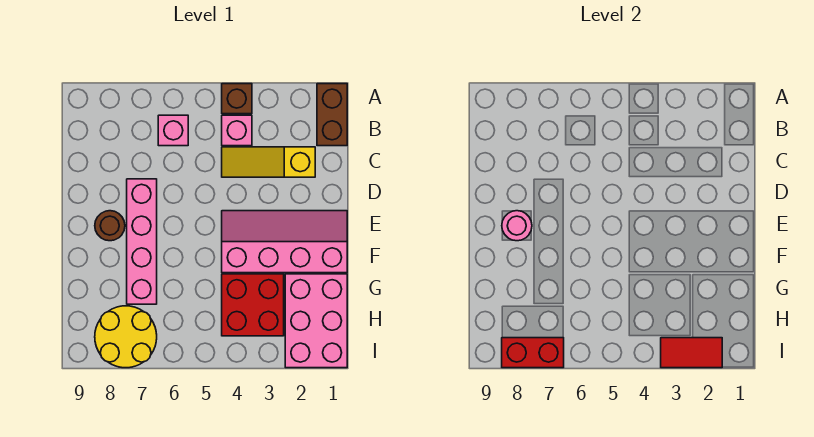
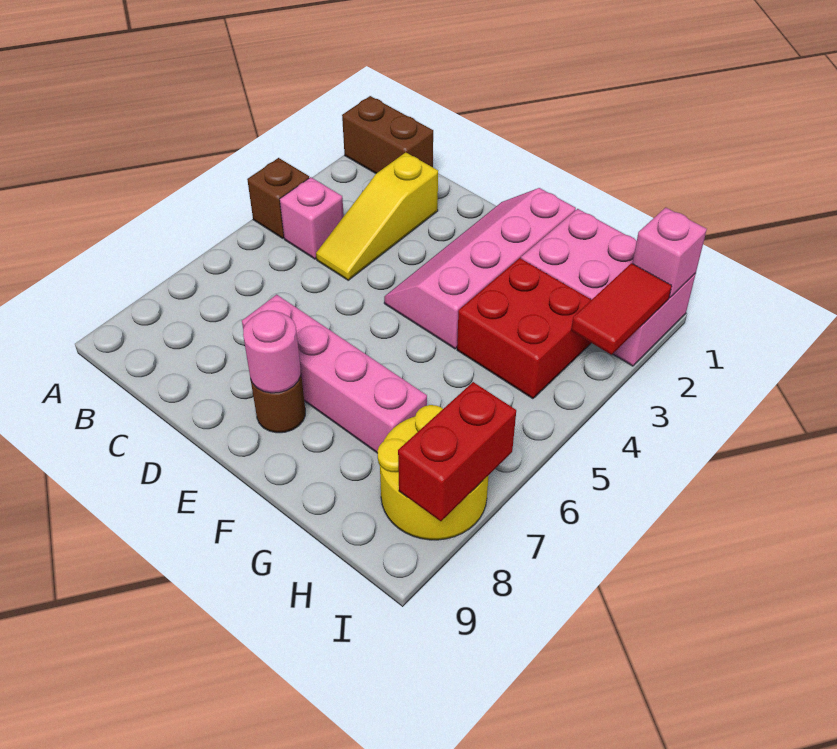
pink brick B6 level 1 -> pink brick I1 level 2

